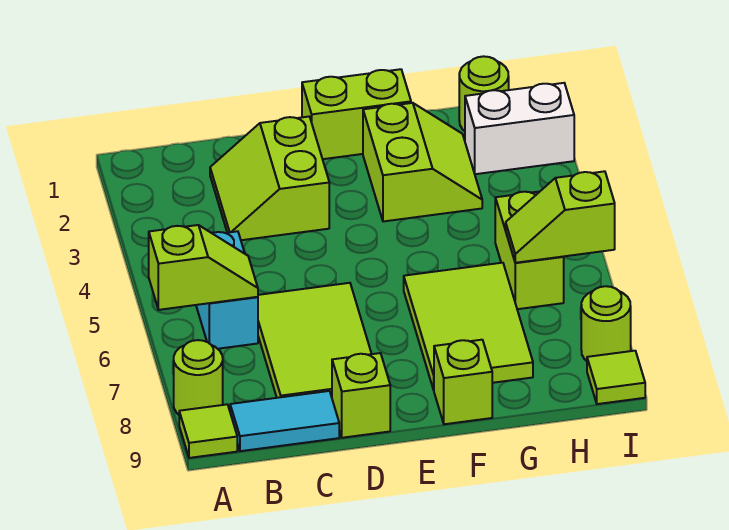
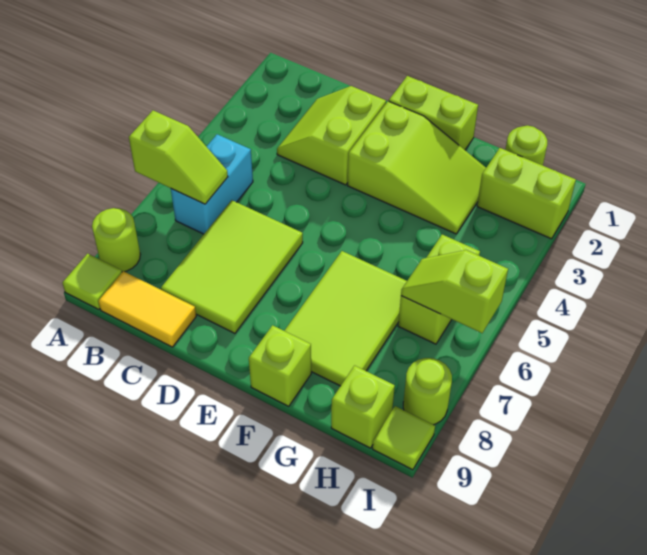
cyan tile B9:C9 level 1 -> yellow tile B9:C9 level 1
lime brick D9 level 1 -> lime brick H9 level 1
lime slope F2:G3 level 1 top F -> lime slope E2:G3 level 1 top E
white brick H2:I2 level 1 -> lime brick H2:I2 level 1

